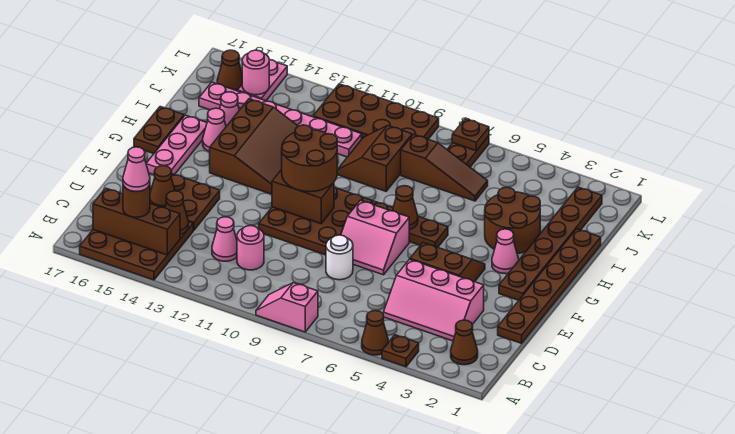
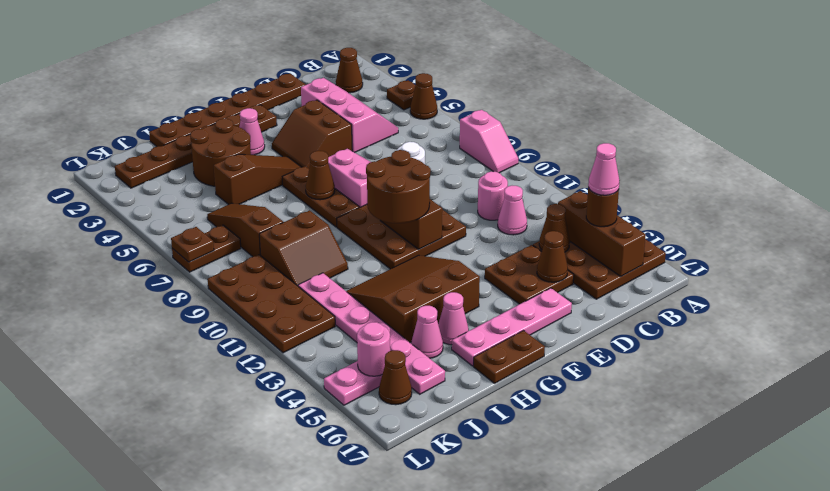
pink plate F16:H16 level 1 -> pink plate E16:H16 level 1
none -> brown slope G5:I5 level 1 top I

